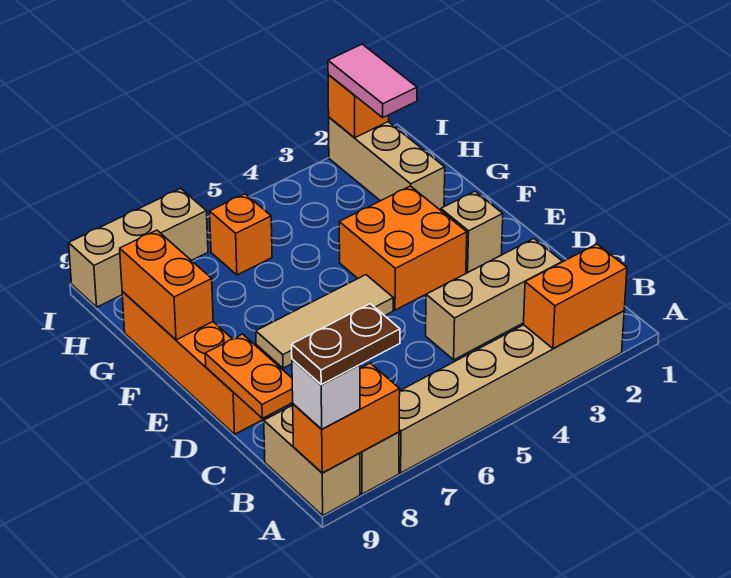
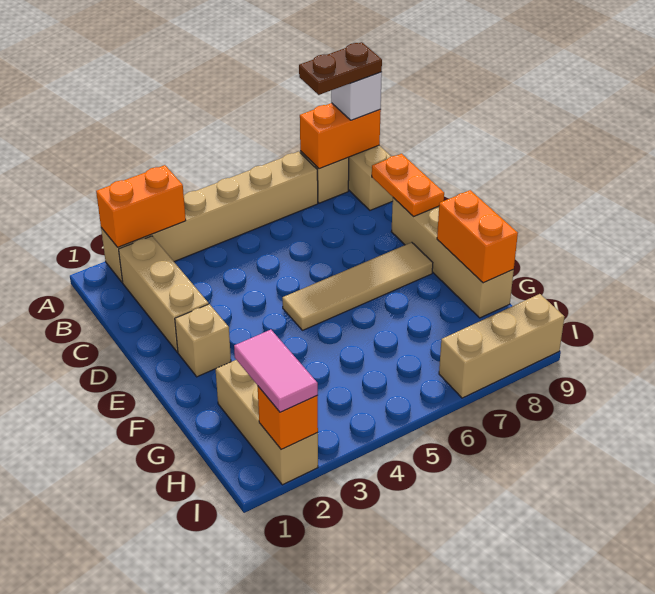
tan brick C2:C4 level 1 -> tan brick B2:D2 level 1
orange brick D9:G9 level 1 -> tan brick D9:G9 level 1
orange brick E3:F4 level 1 -> none
tan tile E5:E7 level 1 -> tan tile E5:E8 level 1
orange brick H6 level 1 -> none

